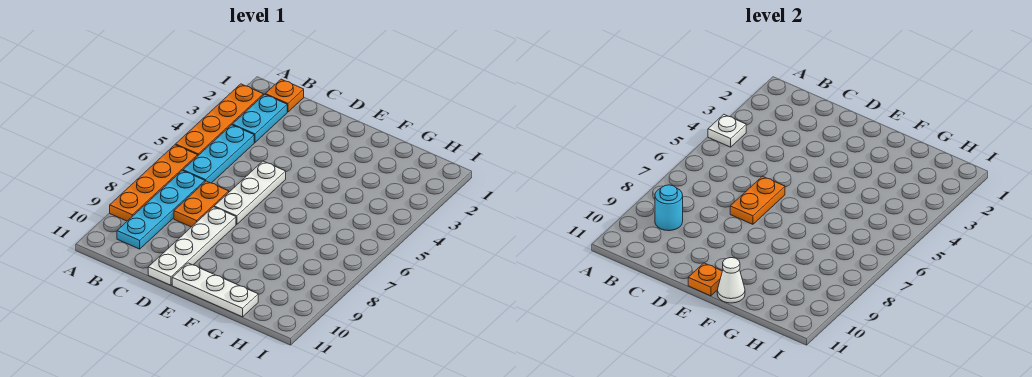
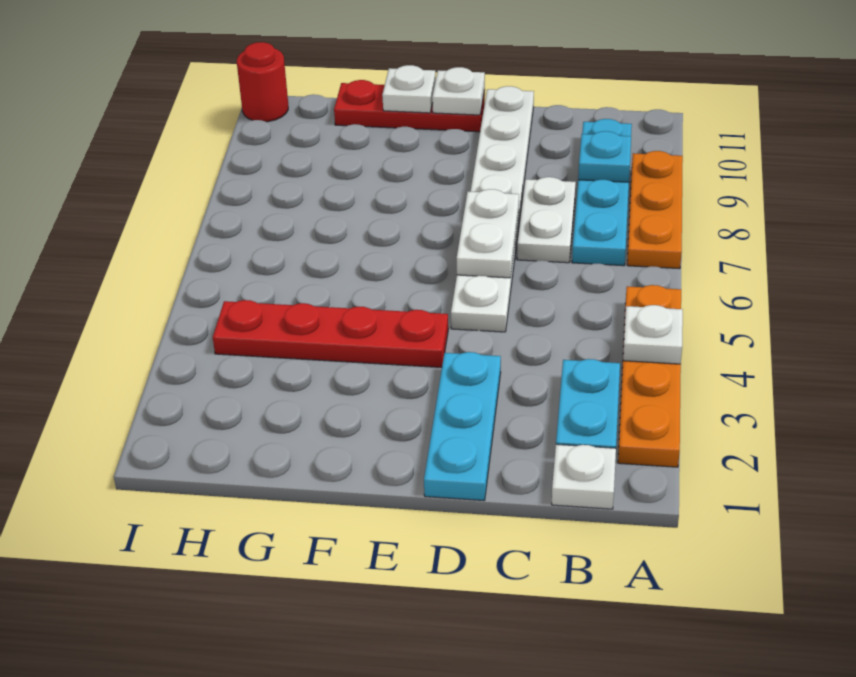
orange plate A6:A9 level 1 -> orange plate A7:A9 level 1
orange plate B1 level 1 -> white plate B1 level 1
cyan plate B4:B6 level 1 -> cyan plate D1:D3 level 1
cyan round brick B9 level 2 -> cyan plate B9 level 2
orange plate C7:C8 level 1 -> white plate C7:C8 level 1
orange plate D6:D7 level 2 -> white plate D6:D7 level 2
none -> red plate E4:H4 level 1
white plate E11:G11 level 1 -> red plate E11:G11 level 1
orange plate E11 level 2 -> white plate E11 level 2
white cone F11 level 2 -> white plate F11 level 2
none -> red round brick I11 level 1

